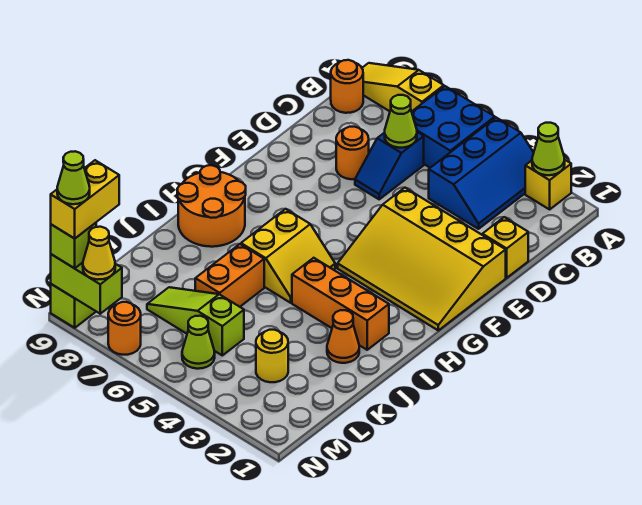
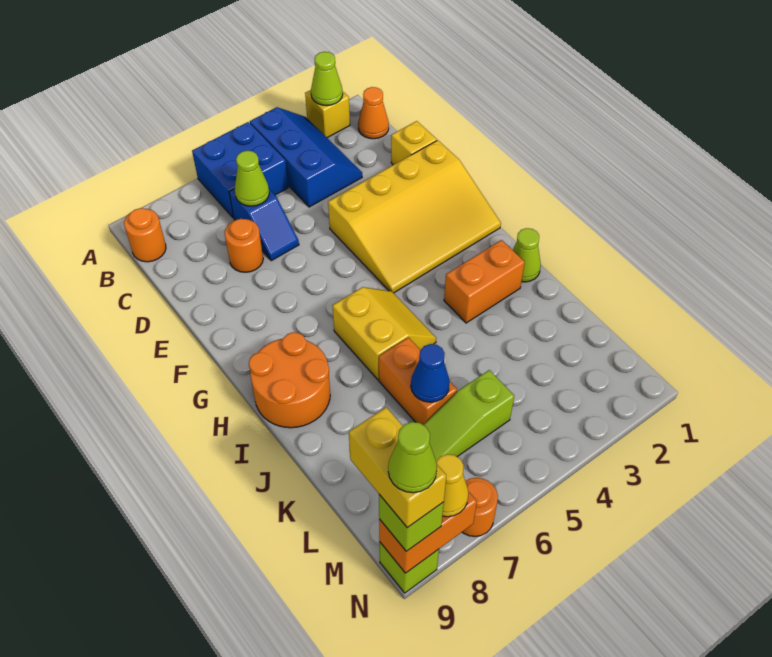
yellow slope A7:A9 level 1 top 7 -> none
orange brick I2:I4 level 1 -> orange brick I2:I3 level 1
orange cone J2 level 1 -> orange cone B1 level 1
none -> blue cone K6 level 2
yellow round brick L3 level 1 -> none
lime cone M5 level 1 -> lime cone I1 level 1
lime brick N8:N9 level 2 -> orange brick N8:N9 level 2

